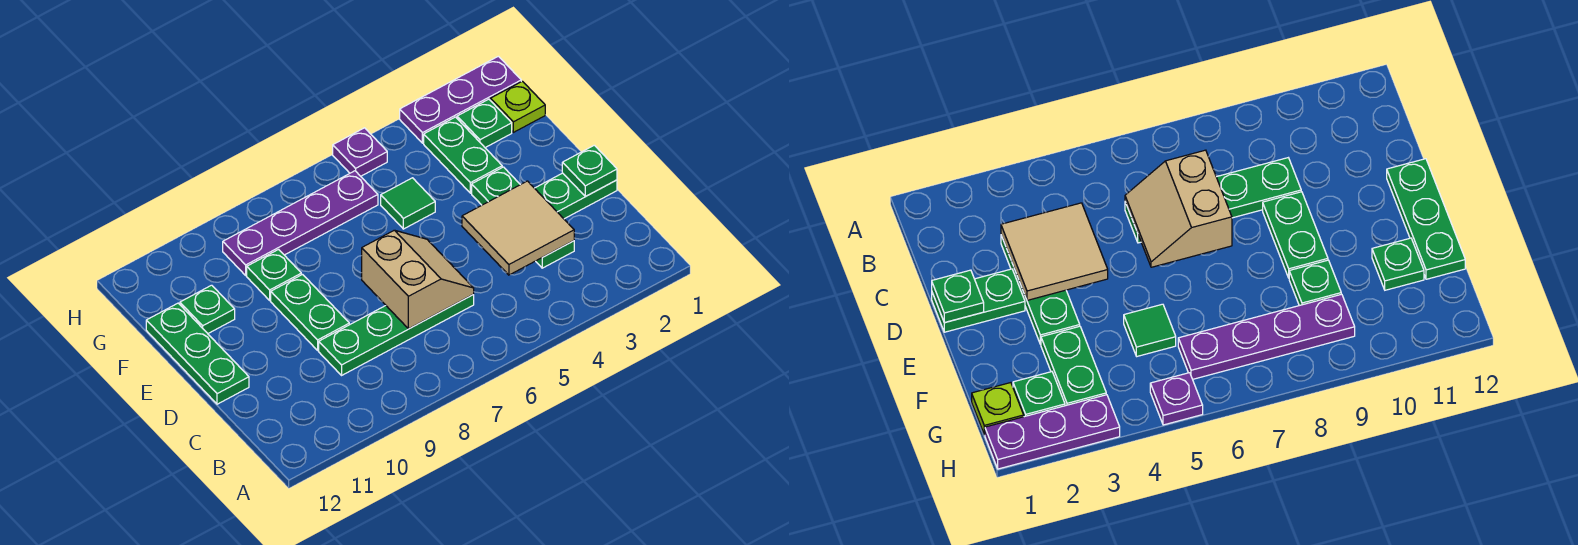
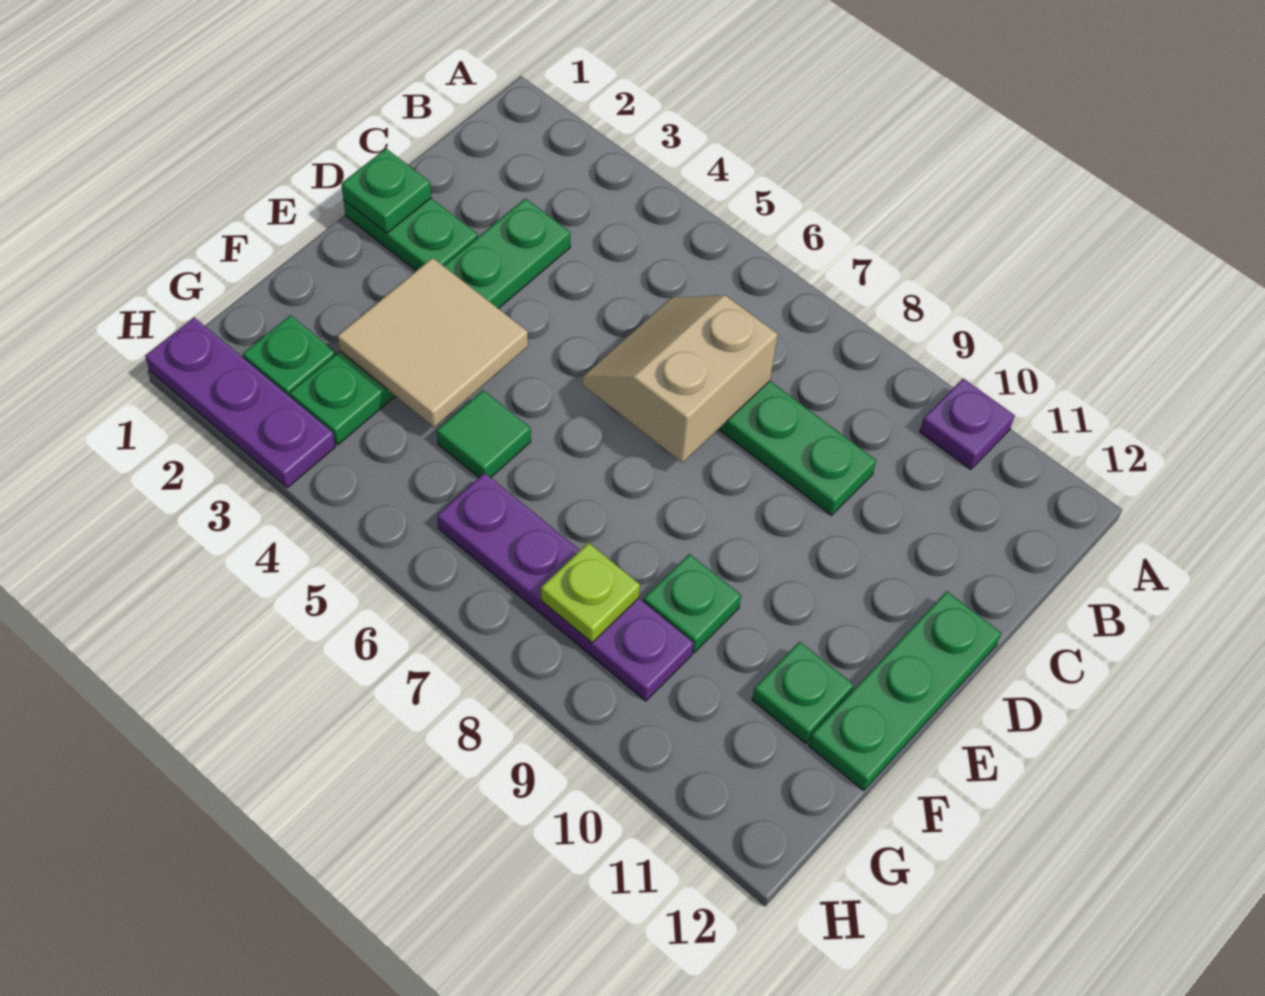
tan tile C3:D4 level 2 -> tan tile E3:F4 level 2
green plate D9:E9 level 1 -> none
lime plate G1 level 1 -> lime plate G8 level 2
purple plate H5 level 1 -> purple plate A10 level 1

